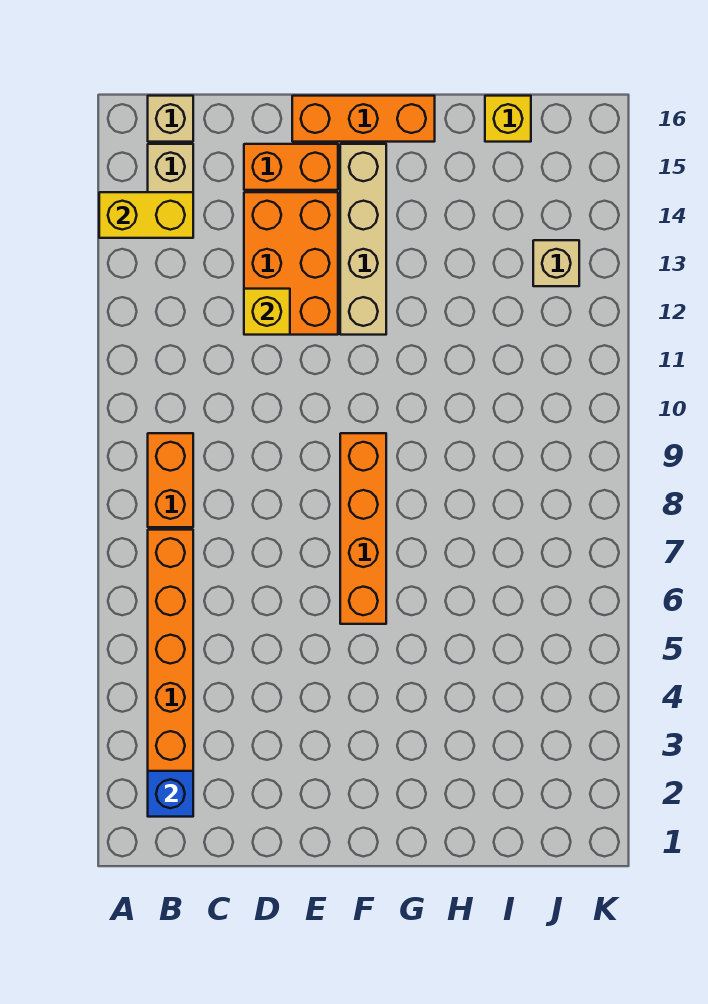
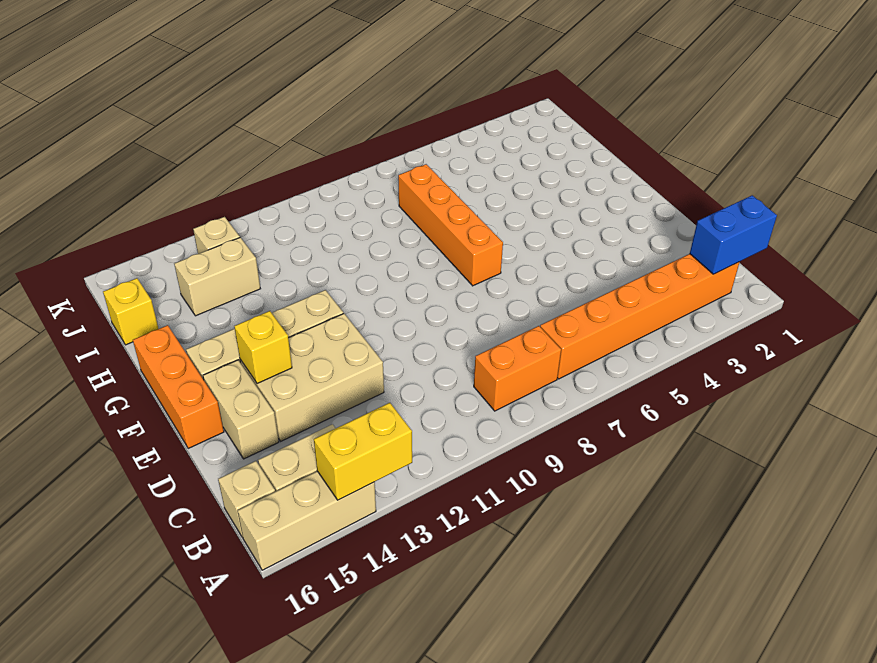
none -> tan brick A14:A16 level 1
yellow brick A14:B14 level 2 -> yellow brick A13:A14 level 2
blue brick B2 level 2 -> blue brick B1:B2 level 2
orange brick D12:E14 level 1 -> tan brick D12:E14 level 1
yellow brick D12 level 2 -> yellow brick E14 level 2
orange brick D15:E15 level 1 -> tan brick D15:E15 level 1
orange brick F6:F9 level 1 -> orange brick F7:I7 level 1
none -> tan brick I13:I14 level 1

